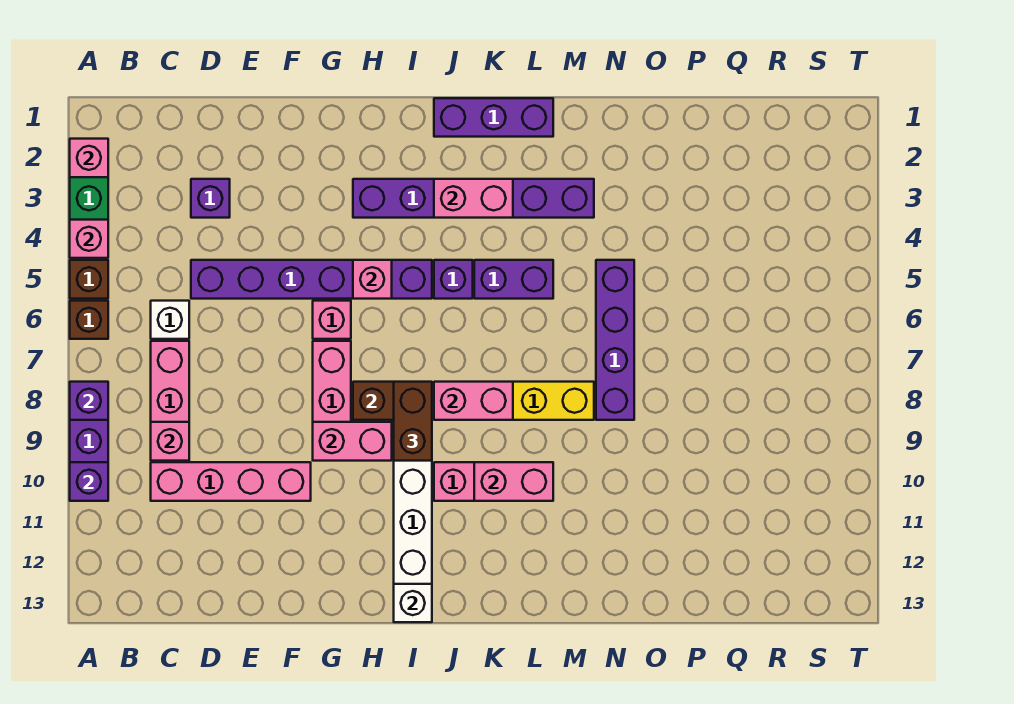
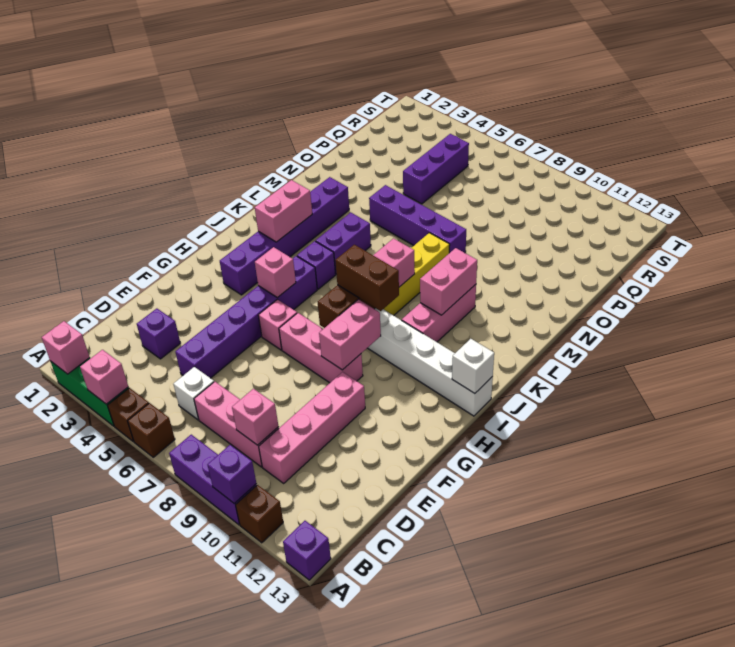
purple brick A8 level 2 -> purple brick A13 level 1
none -> brown brick A11 level 1
purple brick J1:L1 level 1 -> purple brick P5:R5 level 1

